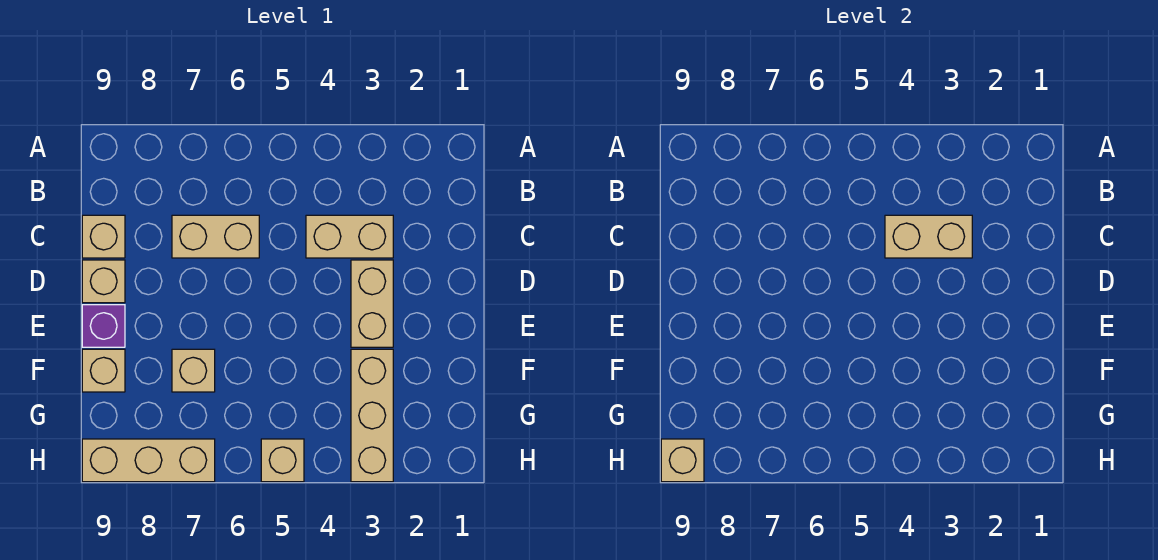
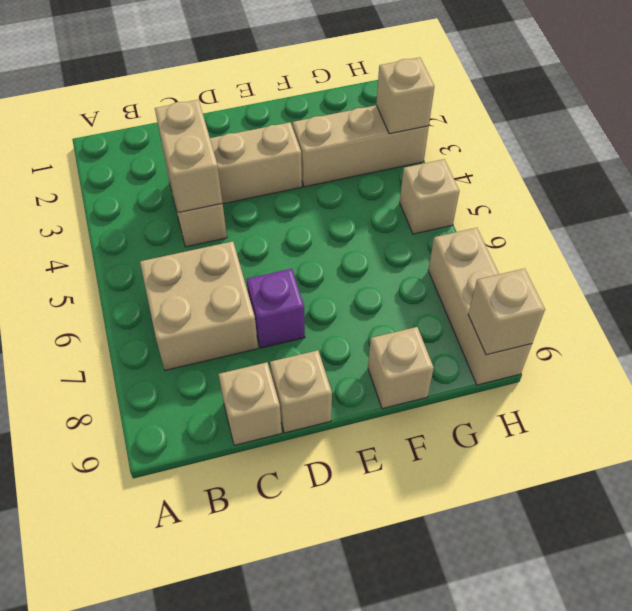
tan brick C6:C7 level 1 -> tan brick B6:C7 level 1
purple brick E9 level 1 -> purple brick D7 level 1
tan brick F7 level 1 -> tan brick H3 level 2

